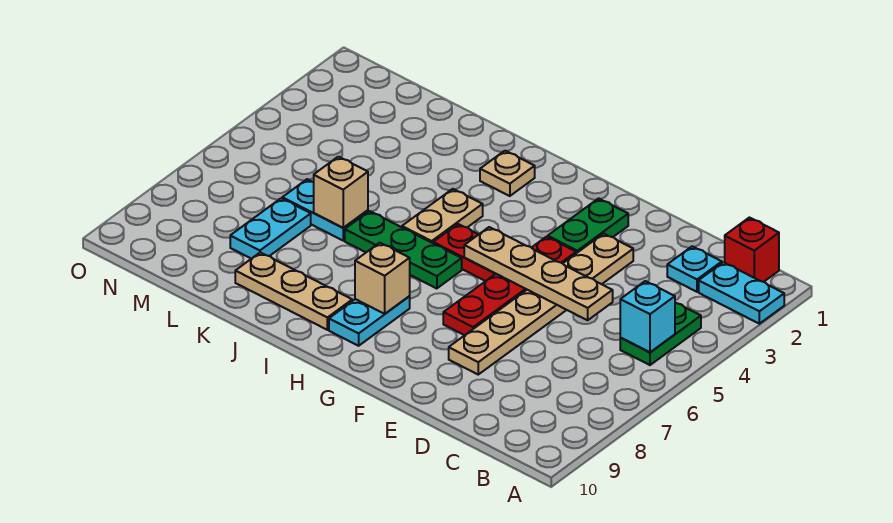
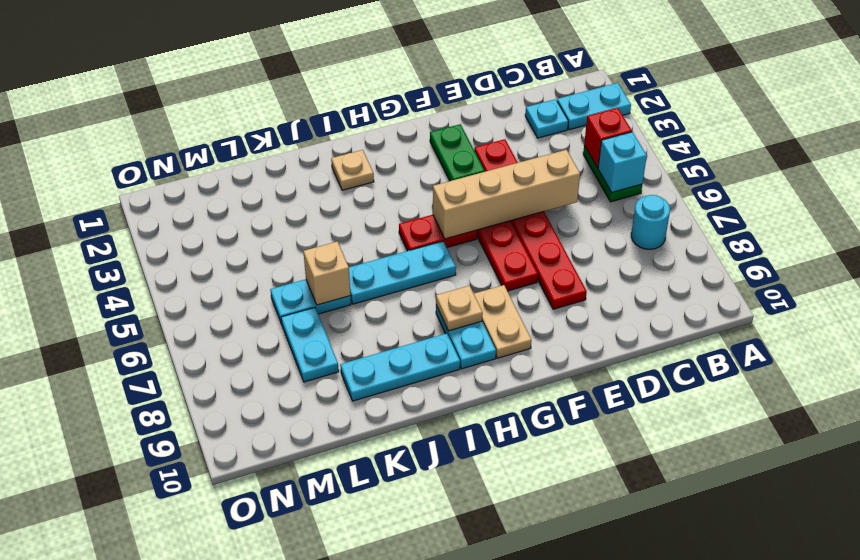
red brick B1 level 1 -> red brick B4 level 2
none -> cyan round brick B7 level 1
tan plate D5:G5 level 2 -> tan brick D5:G5 level 2
tan plate E3:E8 level 1 -> red plate E3:E8 level 1
green plate H6:J6 level 1 -> cyan plate H6:J6 level 1
tan brick H8 level 2 -> tan plate H8 level 2
tan plate I4:I5 level 1 -> tan plate G8:G9 level 1
tan plate I9:K9 level 1 -> cyan plate I9:K9 level 1

